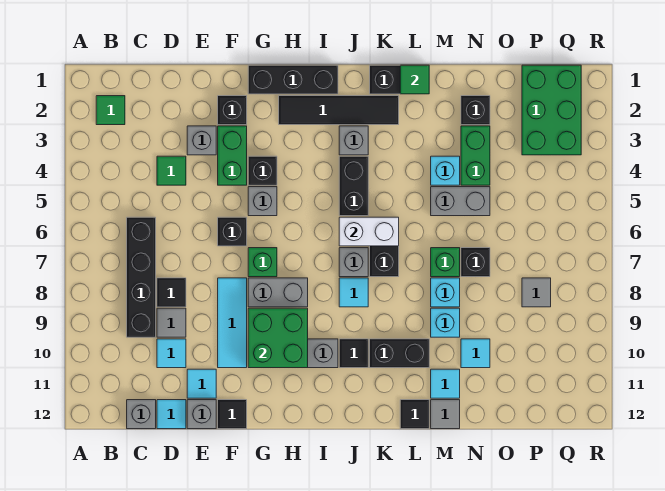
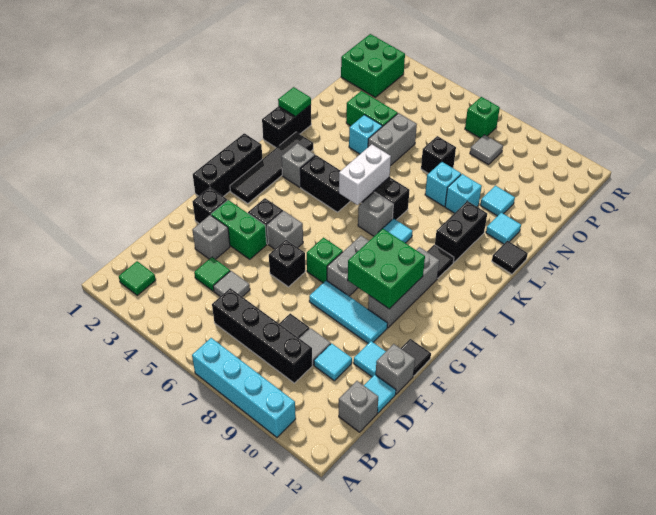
none -> cyan brick A7:A10 level 1
green brick M7 level 1 -> green brick Q7 level 1
grey tile M12 level 1 -> grey tile D5 level 1
black brick N2 level 1 -> none
green brick P1:Q3 level 1 -> green brick P1:Q2 level 1

